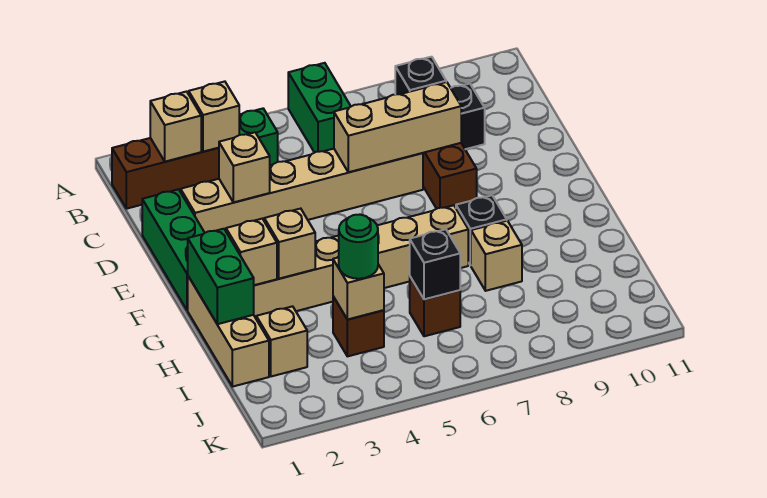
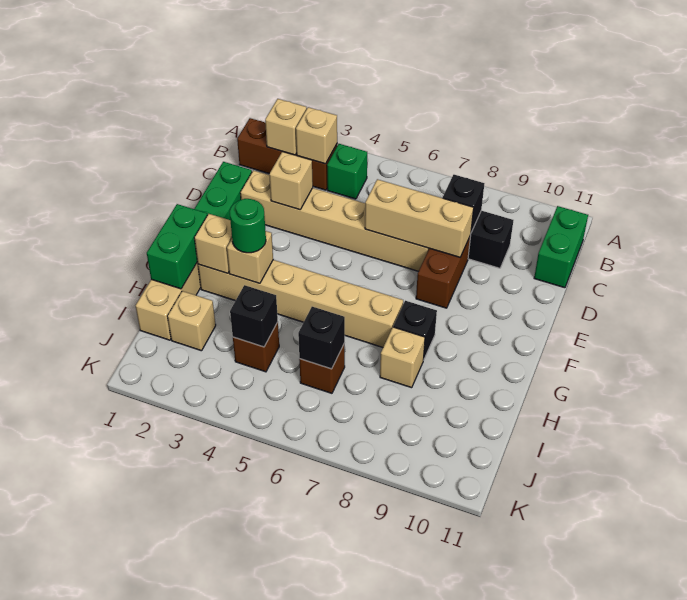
green brick A6:B6 level 1 -> green brick B11:C11 level 1
tan brick I4 level 2 -> black brick I4 level 2
green round brick I4 level 3 -> green round brick G3 level 3

